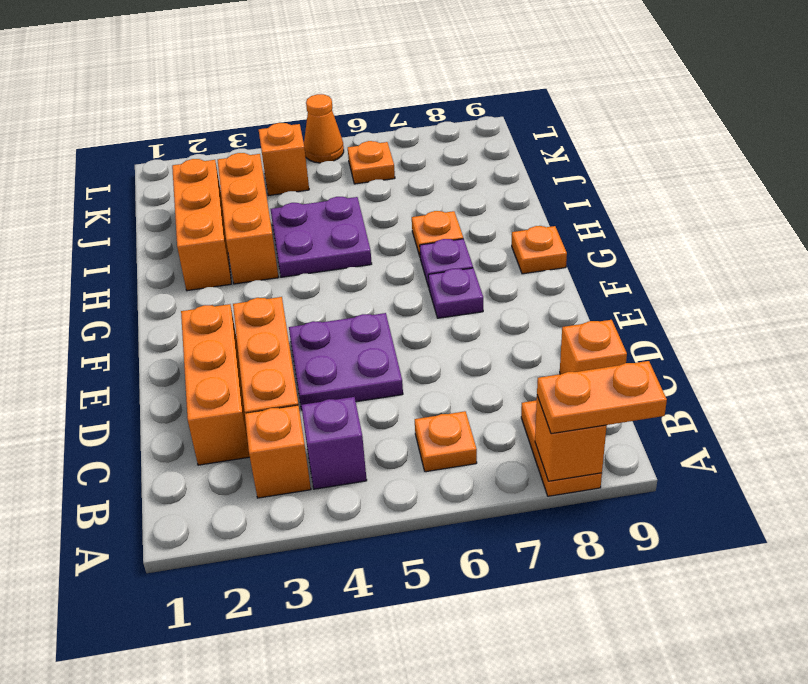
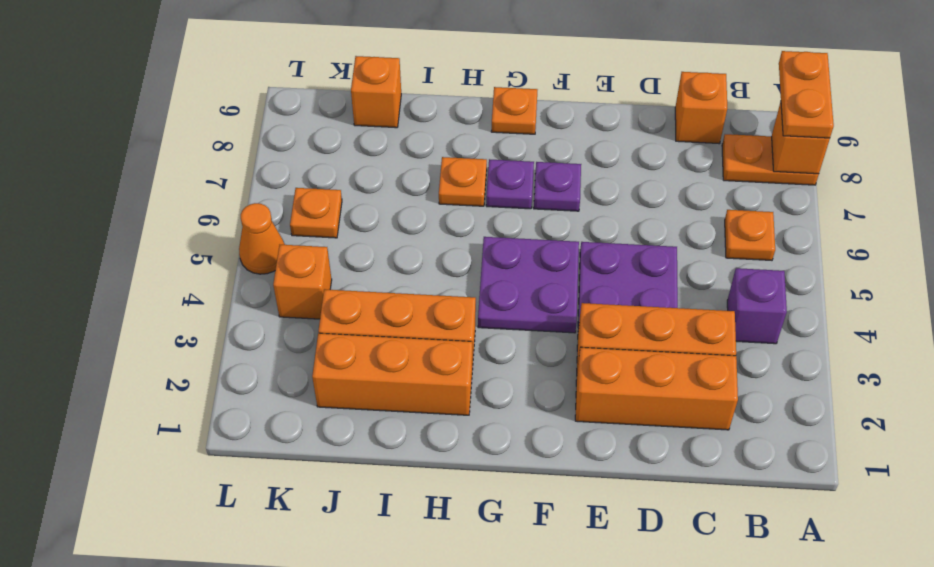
orange brick B3 level 1 -> orange brick J9 level 1
purple plate H4:I5 level 1 -> purple plate F4:G5 level 1

